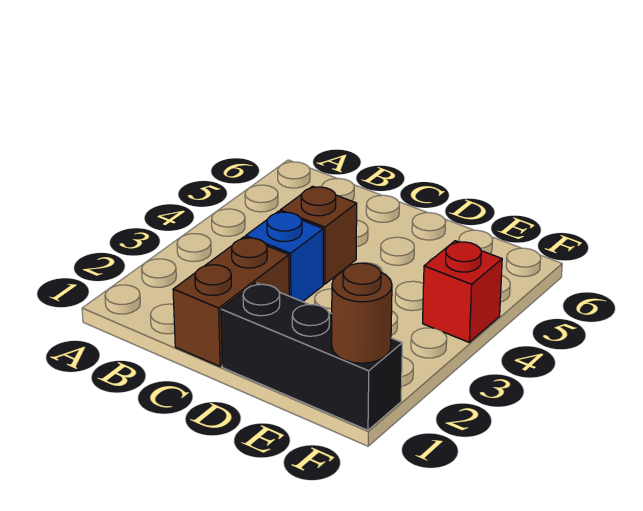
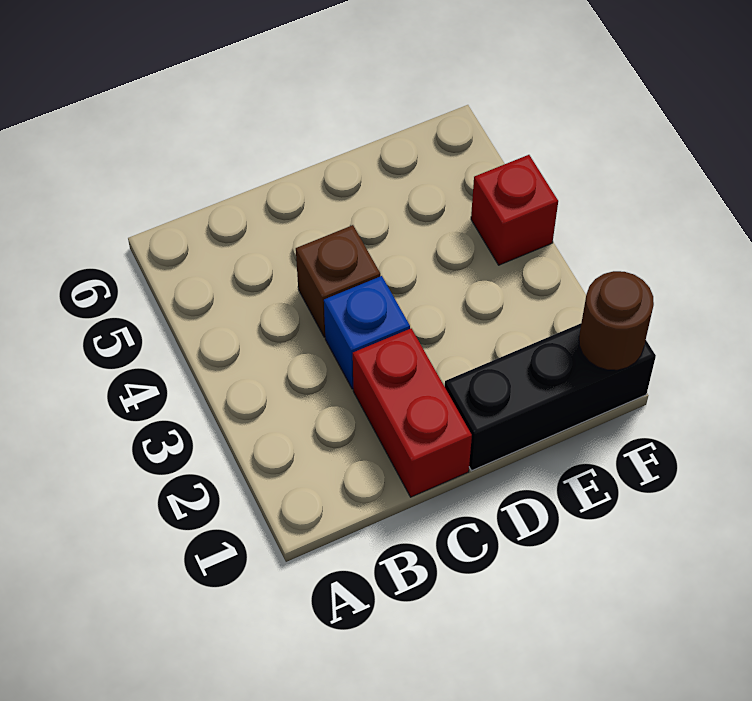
brown brick C1:C2 level 1 -> red brick C1:C2 level 1

